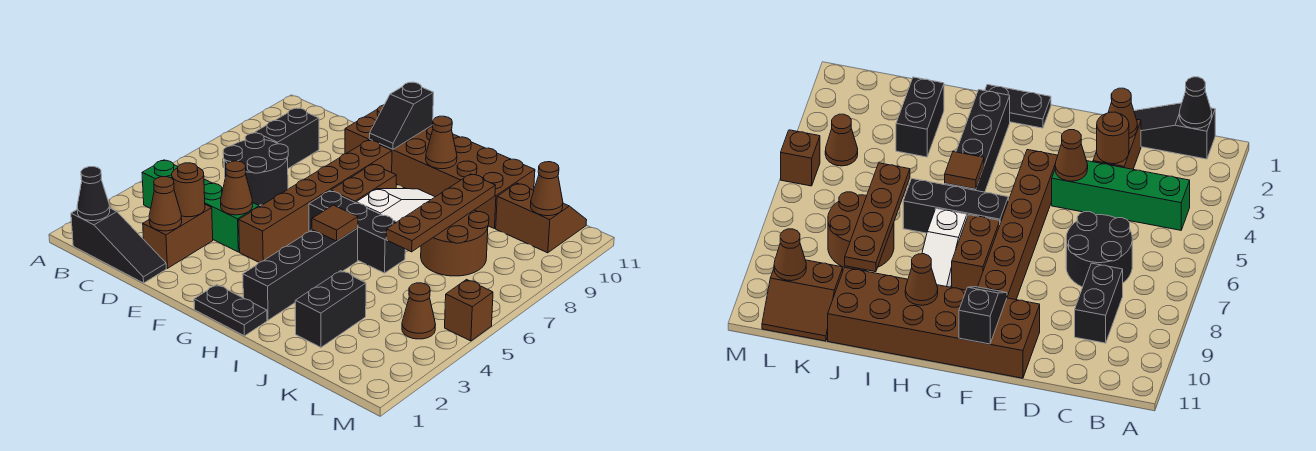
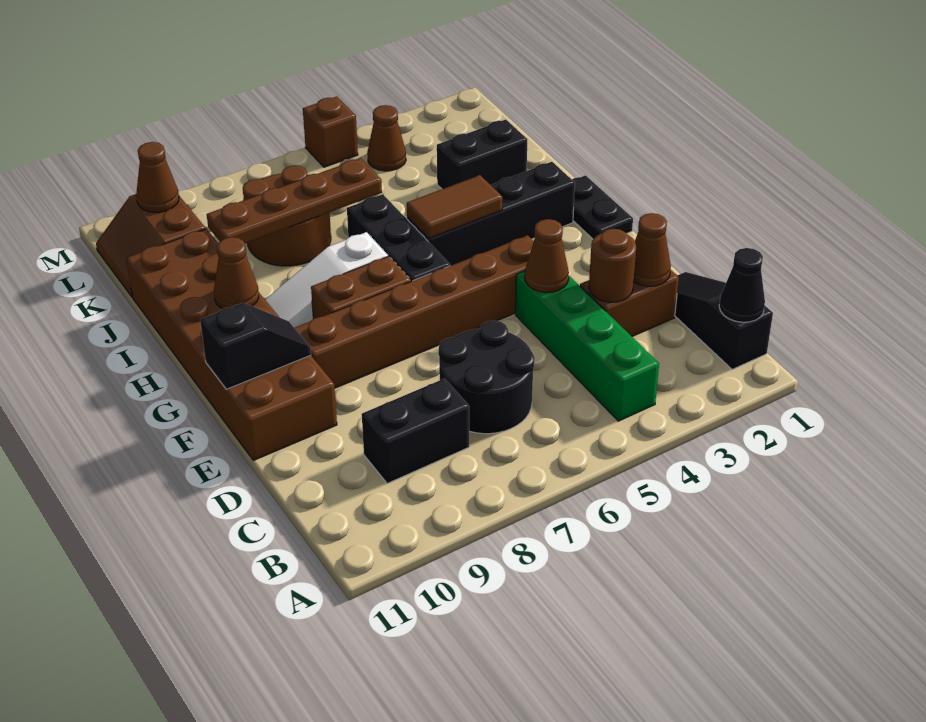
brown tile H5 level 2 -> brown tile H4:H5 level 2

